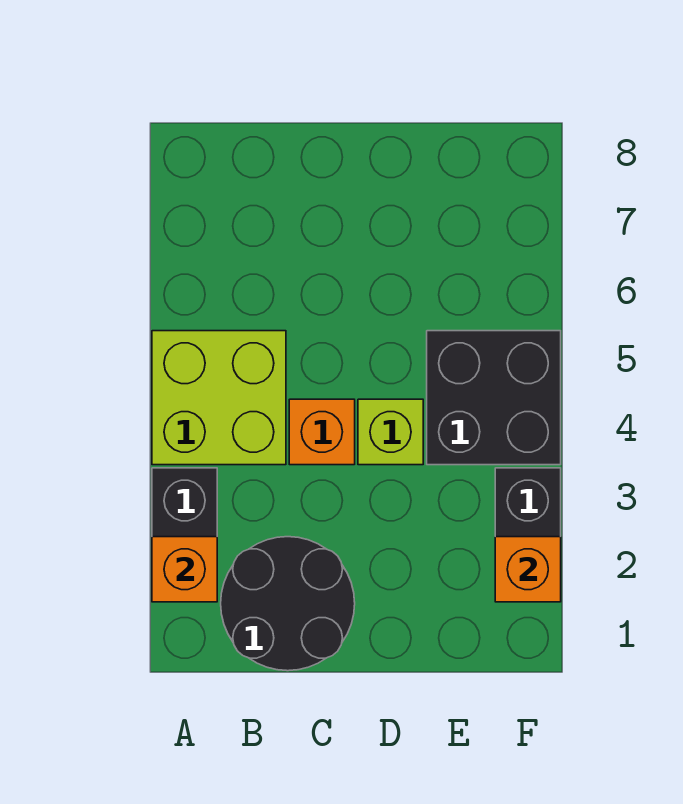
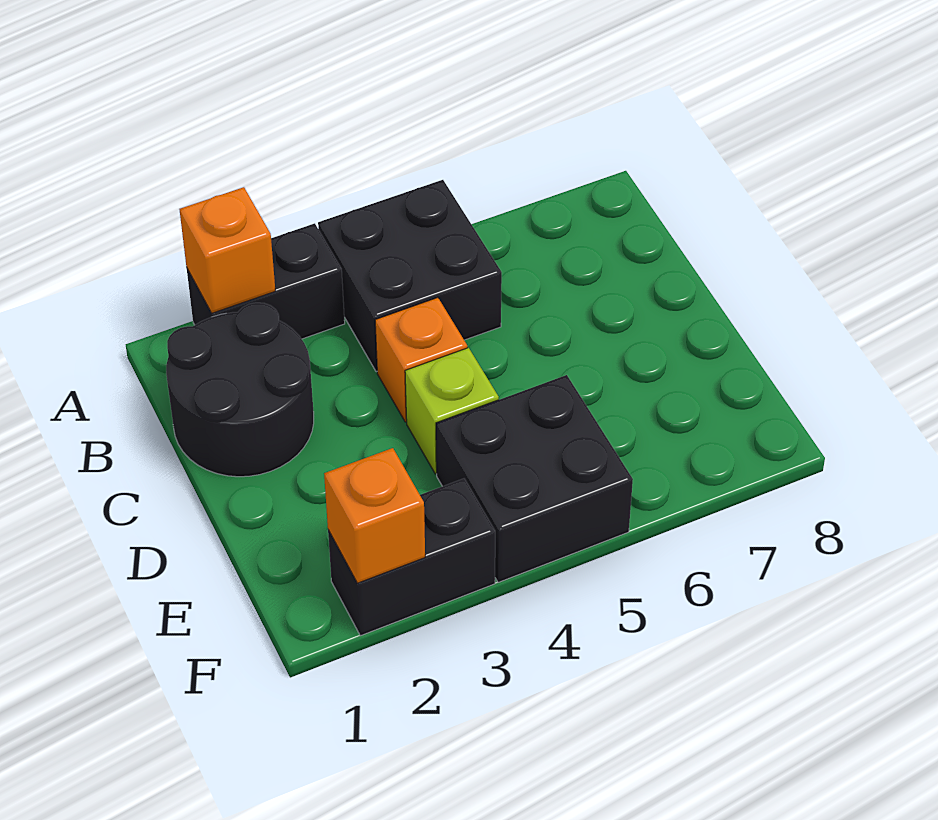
lime brick A4:B5 level 1 -> black brick A4:B5 level 1

